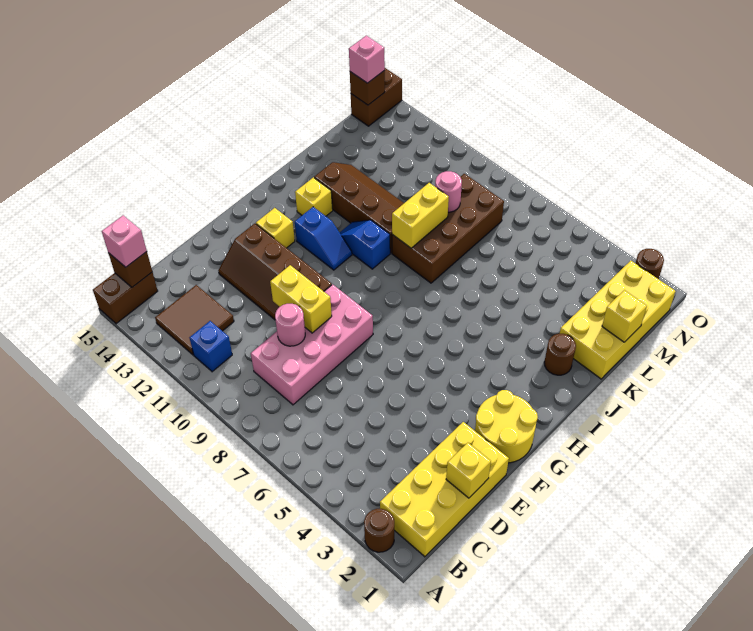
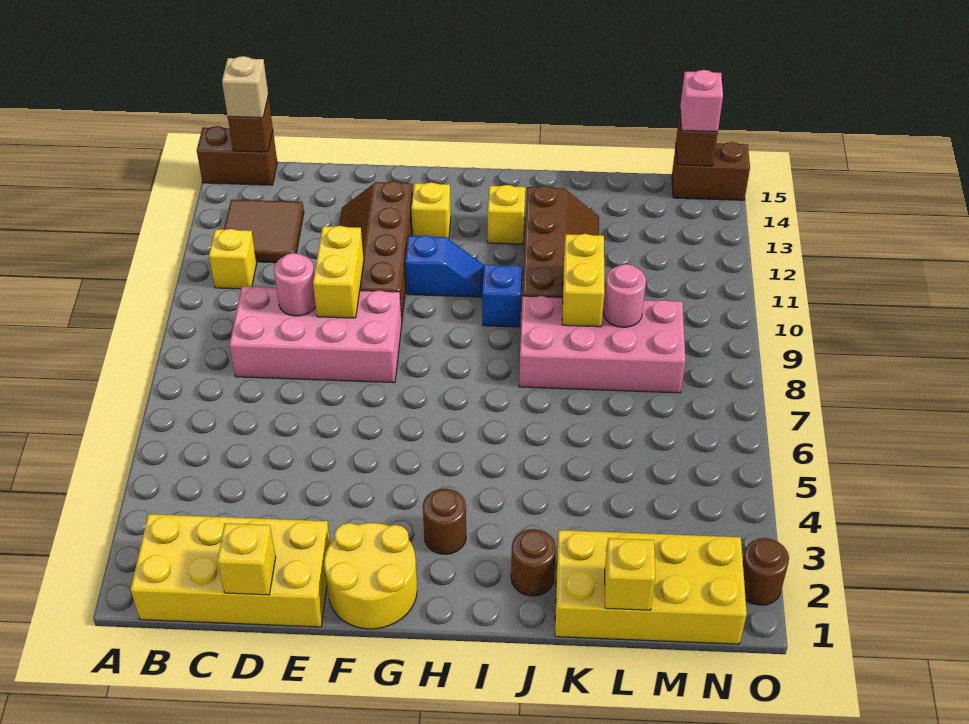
brown round brick A2 level 1 -> brown round brick H3 level 1
blue brick B11 level 1 -> yellow brick B11 level 1
pink brick B15 level 3 -> tan brick B15 level 3
blue slope H11:H12 level 1 top 12 -> blue slope G11:H11 level 1 top G
brown brick J8:M9 level 1 -> pink brick J8:M9 level 1
yellow brick J9:K9 level 2 -> yellow brick K9:K10 level 2

